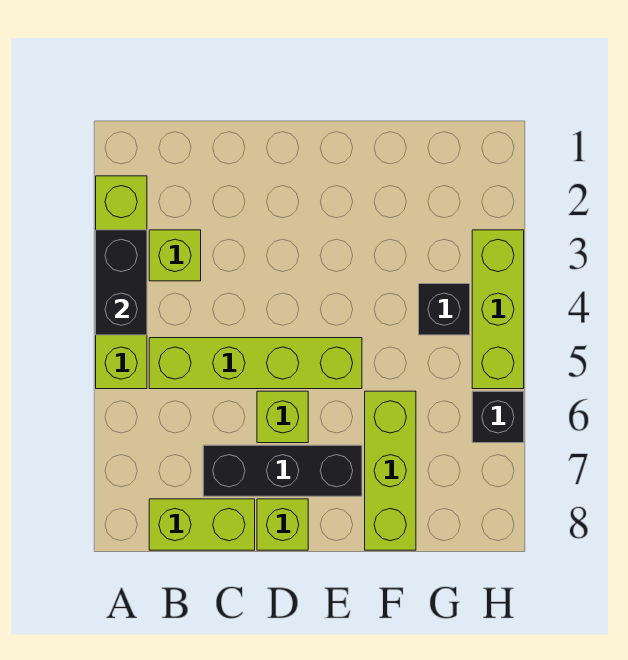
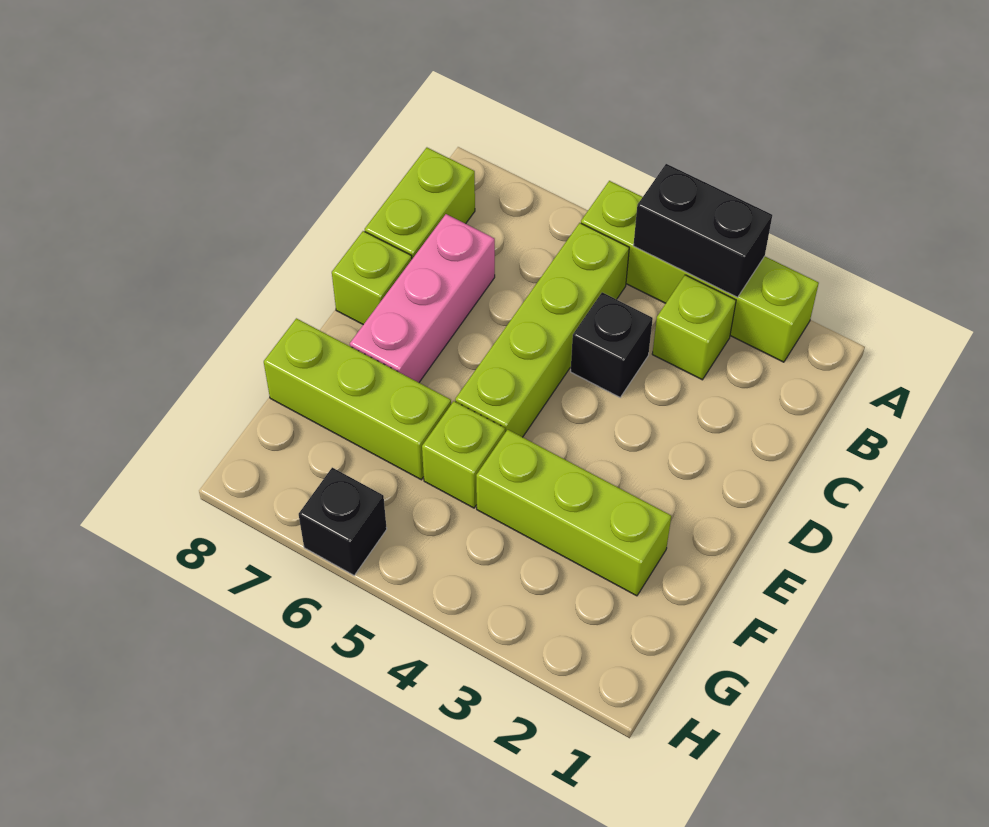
black brick C7:E7 level 1 -> pink brick C7:E7 level 1
lime brick D6 level 1 -> lime brick F5 level 1
black brick G4 level 1 -> black brick C4 level 1
lime brick H3:H5 level 1 -> lime brick F2:F4 level 1

